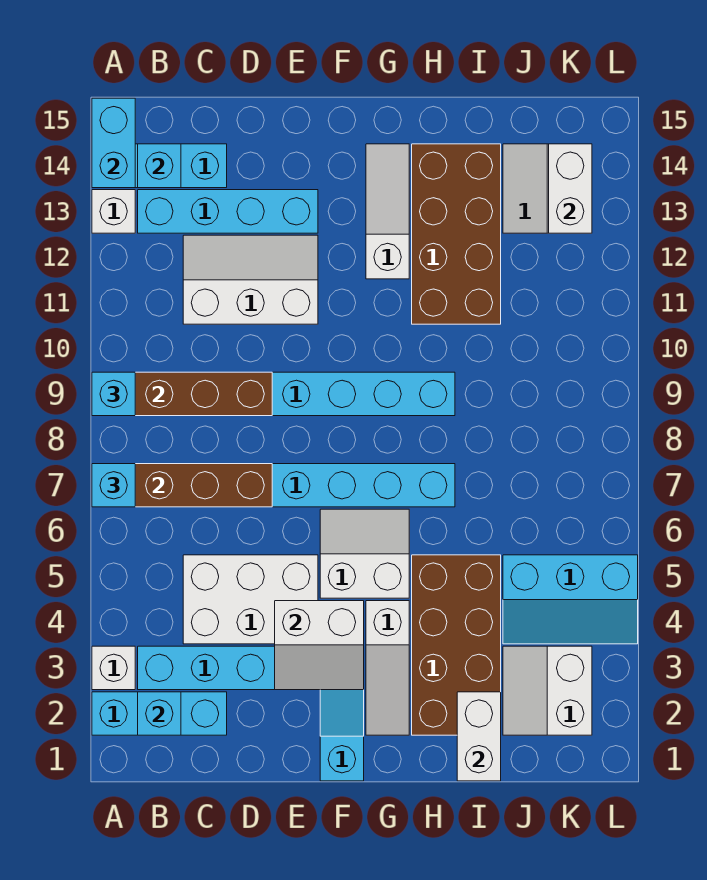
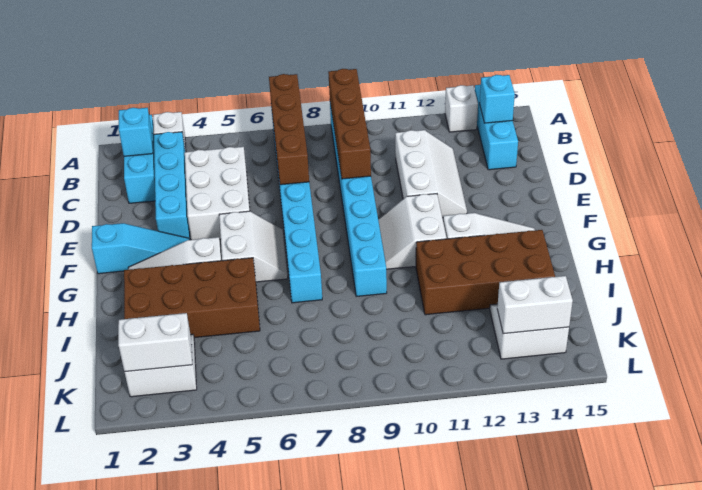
cyan brick A7 level 3 -> none
cyan brick A9 level 3 -> none
cyan brick A14:A15 level 2 -> none
cyan brick B13:E13 level 1 -> none
white slope E3:F4 level 2 top 4 -> white slope F10:G11 level 1 top 11
white brick I1:I2 level 2 -> white brick K2:K3 level 2
cyan slope J4:L5 level 1 top 5 -> none

